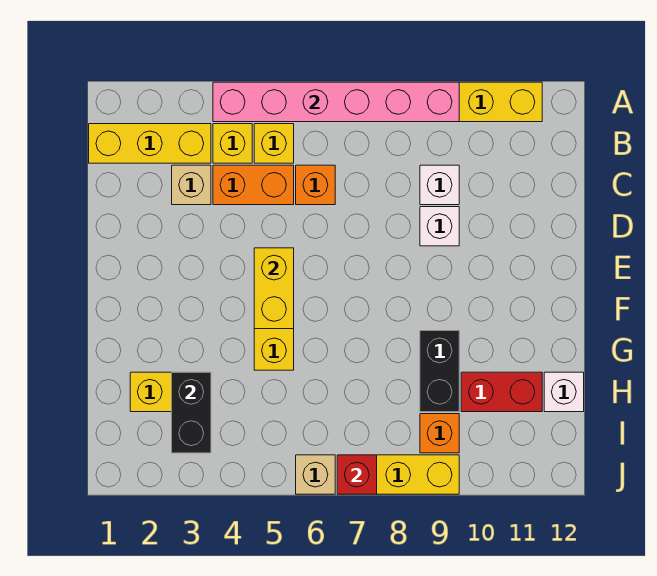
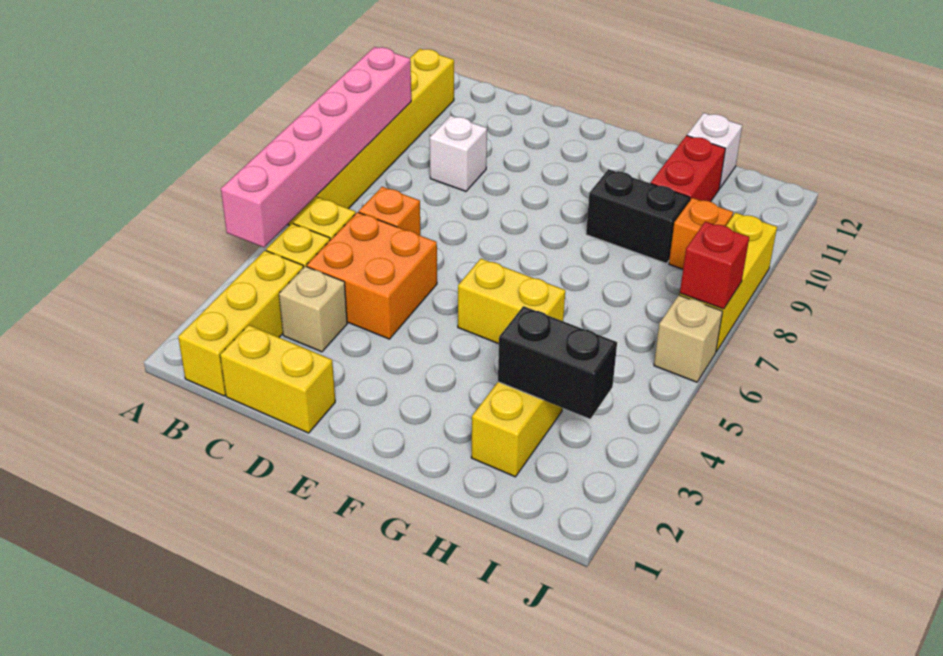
orange brick C4:C5 level 1 -> orange brick C4:D5 level 1
white brick D9 level 1 -> none
yellow brick E5:F5 level 2 -> yellow brick C1:D1 level 1

